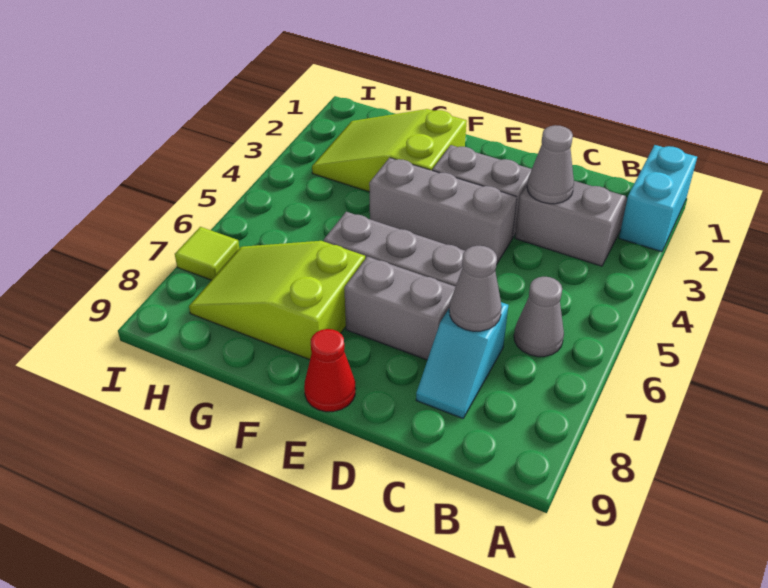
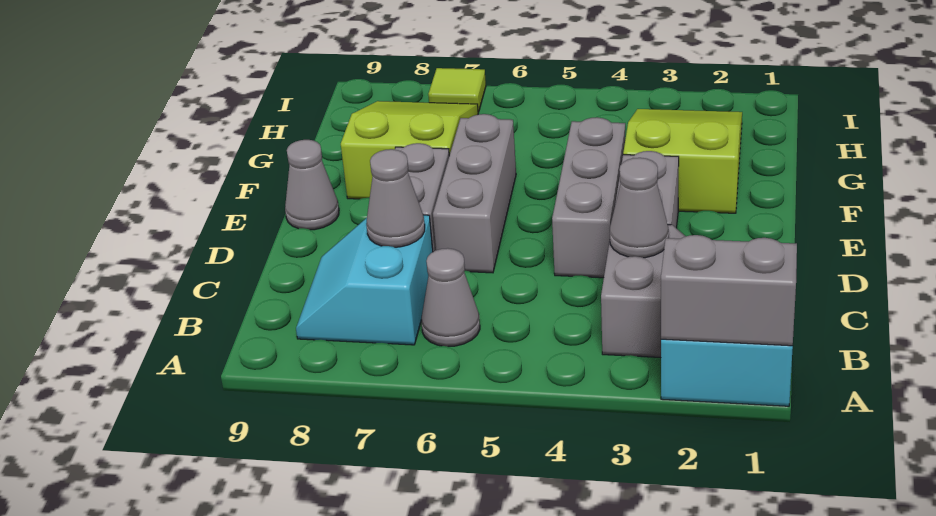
none -> grey brick A1:A2 level 2
cyan slope C7:C8 level 1 top 7 -> cyan slope B7:C8 level 1 top 7
red cone E9 level 1 -> grey cone E9 level 1

